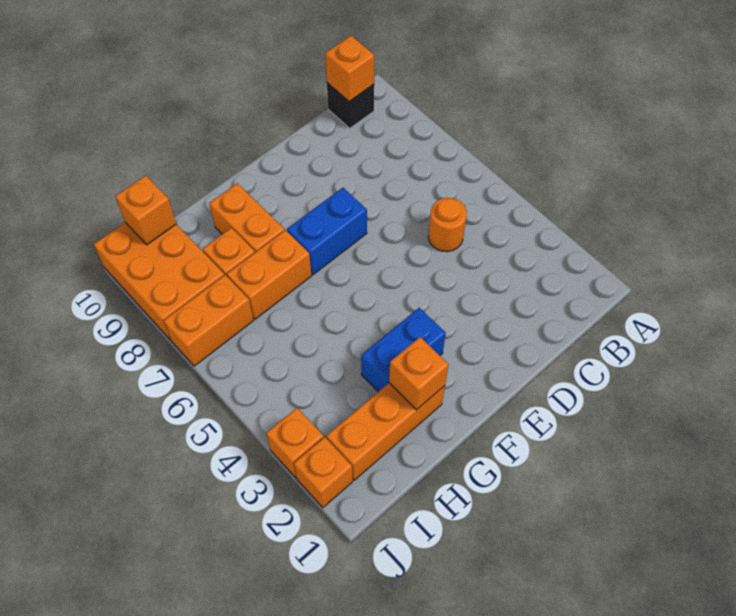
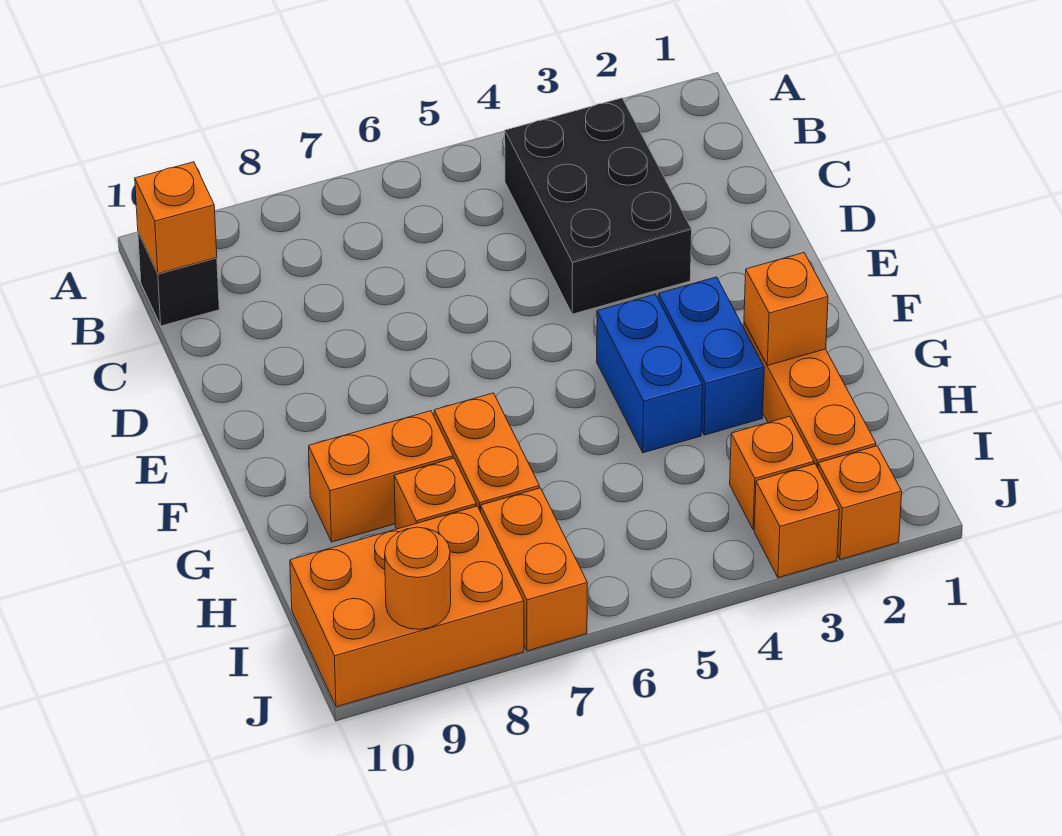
none -> black brick B3:D4 level 1
orange round brick C5 level 1 -> orange round brick J9 level 2
blue brick E7:F7 level 1 -> blue brick F4:G4 level 1
orange brick I10 level 2 -> orange brick I3 level 1

